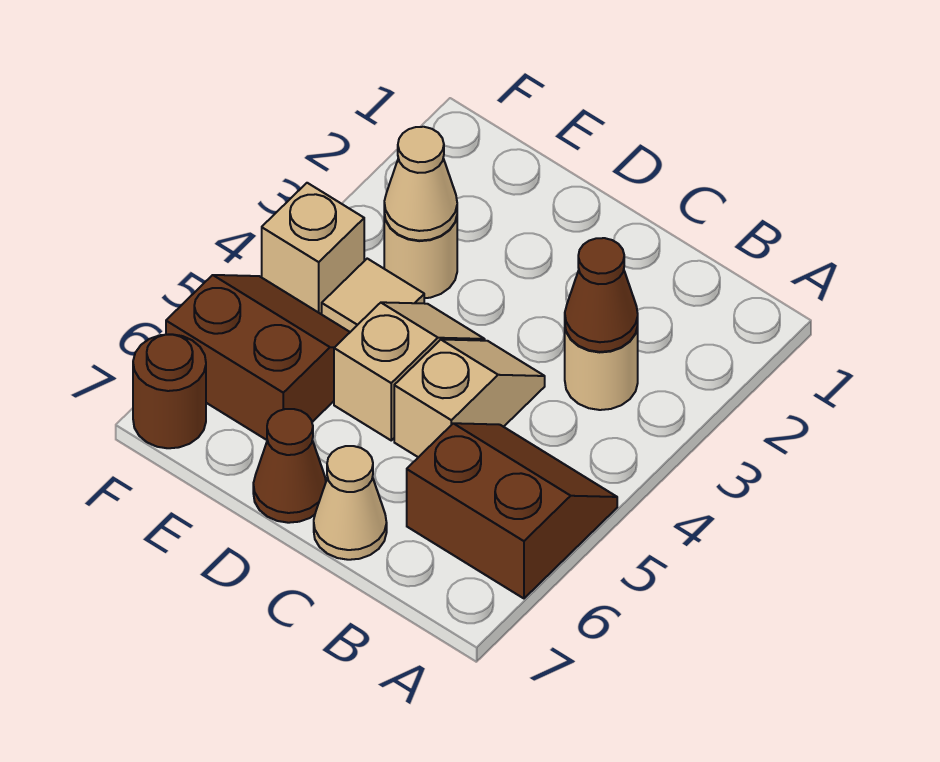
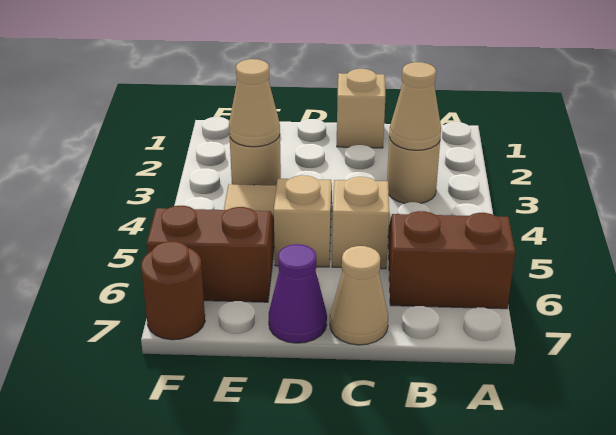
brown cone B3 level 2 -> tan cone B3 level 2
brown cone D7 level 1 -> purple cone D7 level 1
tan brick F4 level 1 -> tan brick C1 level 1

